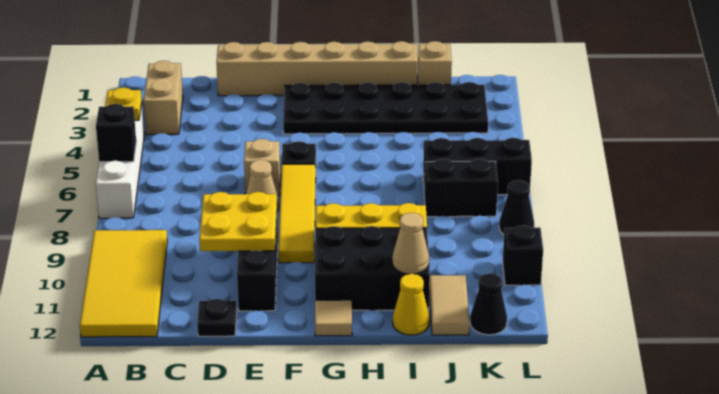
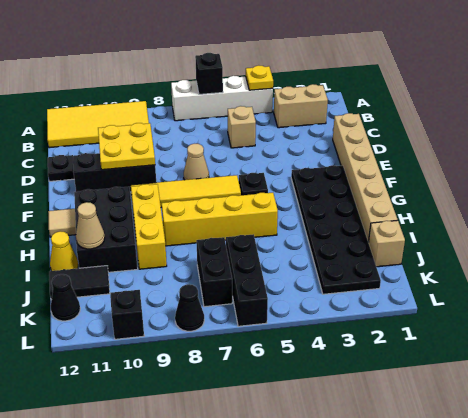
tan brick E6 level 1 -> tan brick C5 level 1
none -> yellow brick H5:H8 level 1
tan tile J11:J12 level 1 -> black tile J11:J12 level 1

